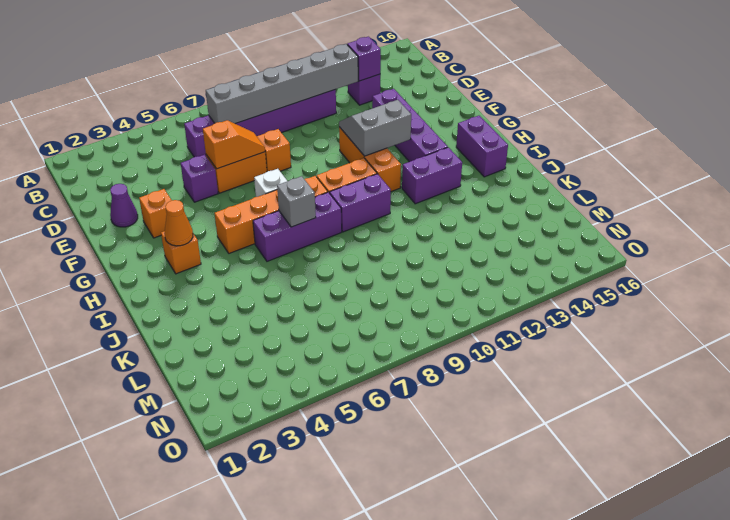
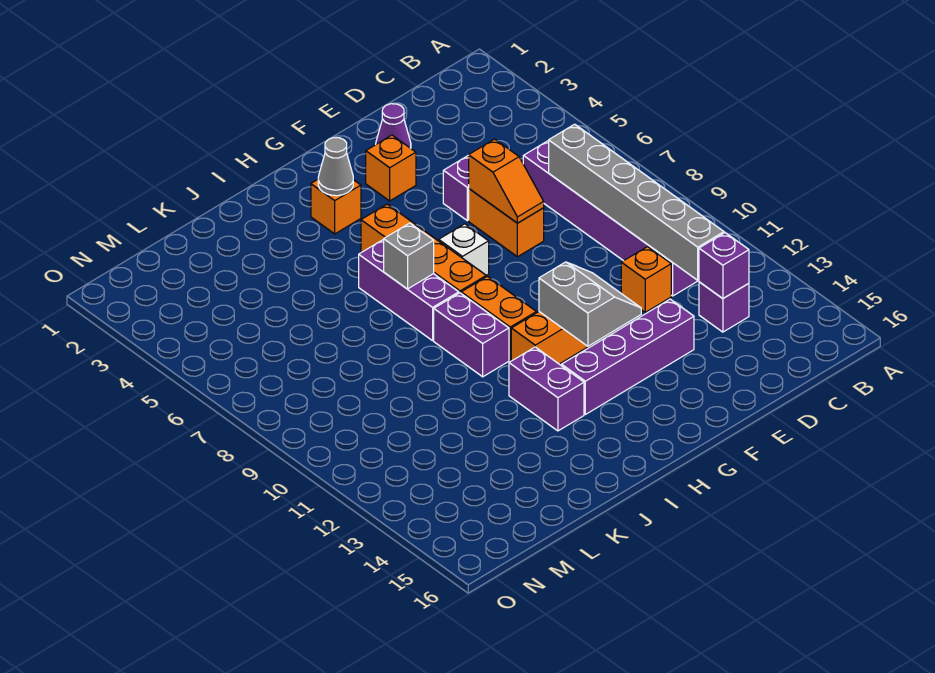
orange brick E8 level 1 -> orange brick D11 level 1
orange cone H3 level 2 -> grey cone H3 level 2
purple brick H15:I15 level 1 -> none

